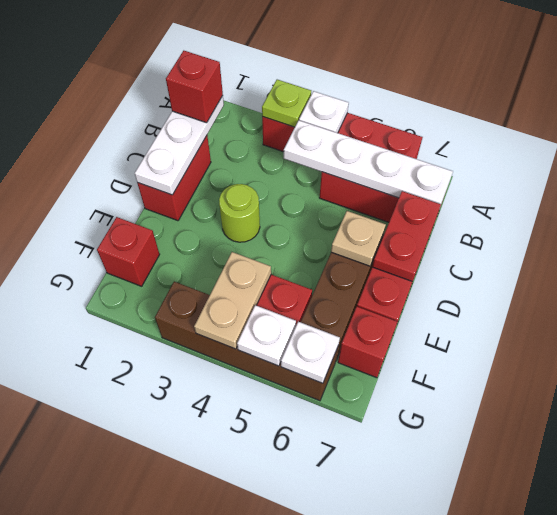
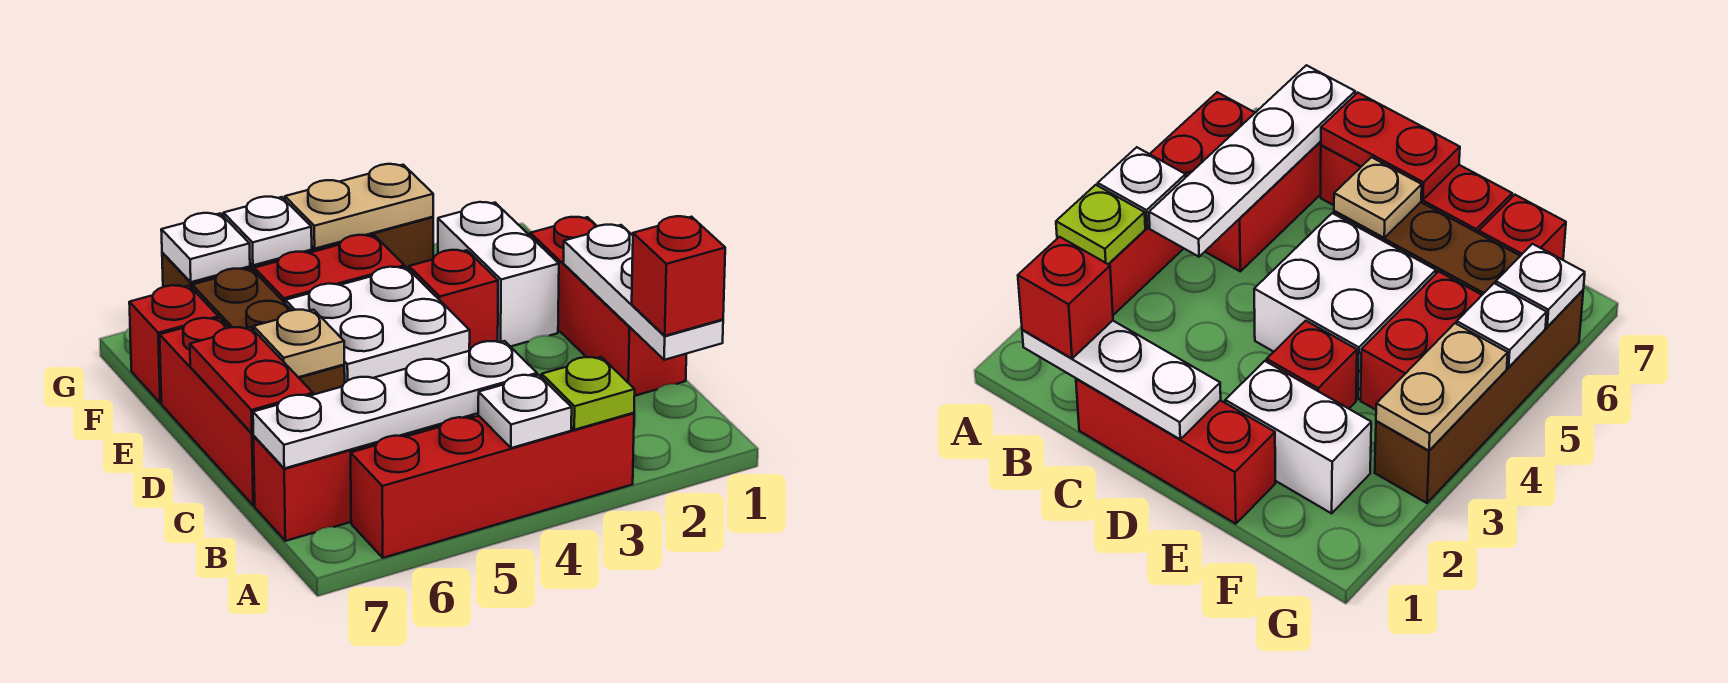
red brick C1:D1 level 1 -> red brick C1:E1 level 1
lime round brick D3 level 1 -> none
none -> white brick D4:E5 level 1
none -> white brick E2:F2 level 1
red brick F1 level 1 -> red brick E3 level 1
tan plate F4:G4 level 2 -> tan plate G3:G4 level 2

